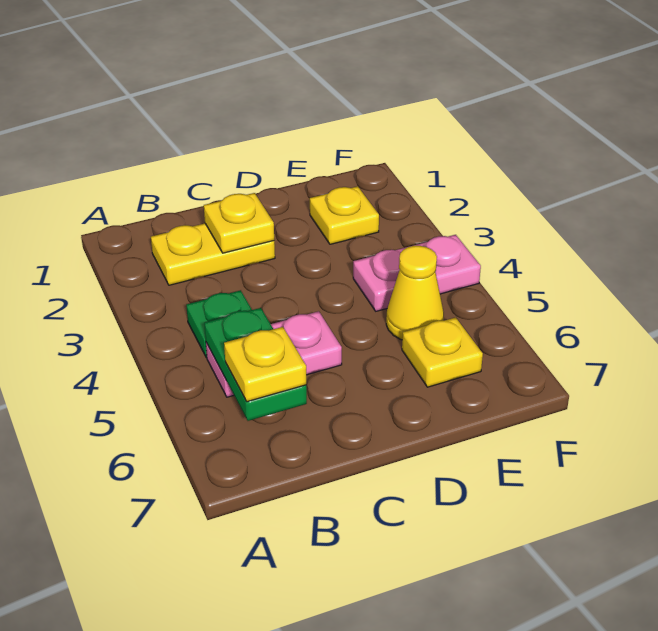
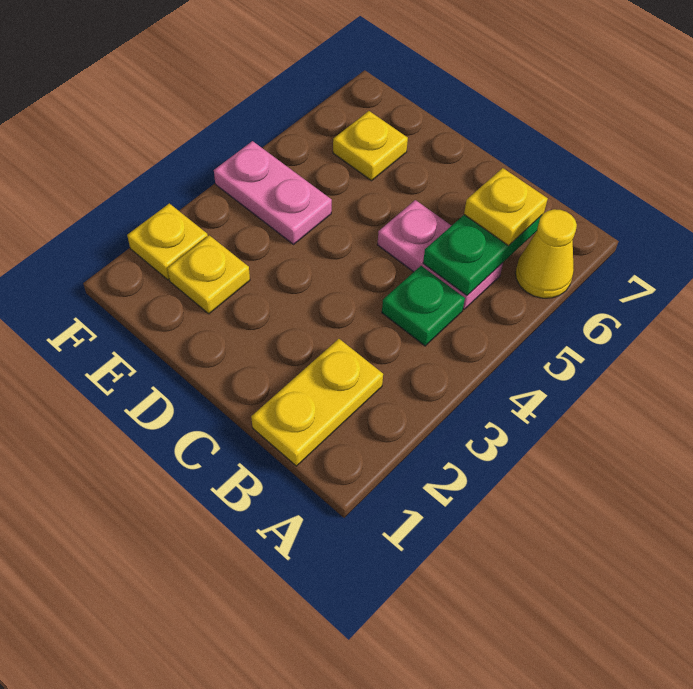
yellow plate B2:C2 level 1 -> yellow plate B1:B2 level 1
yellow plate C2 level 2 -> yellow plate F2 level 1
yellow cone E5 level 1 -> yellow cone A6 level 1

